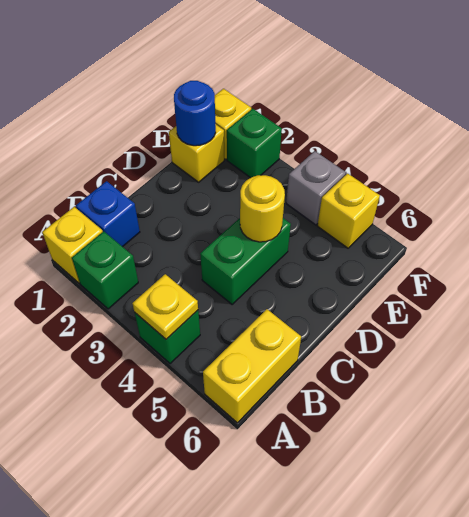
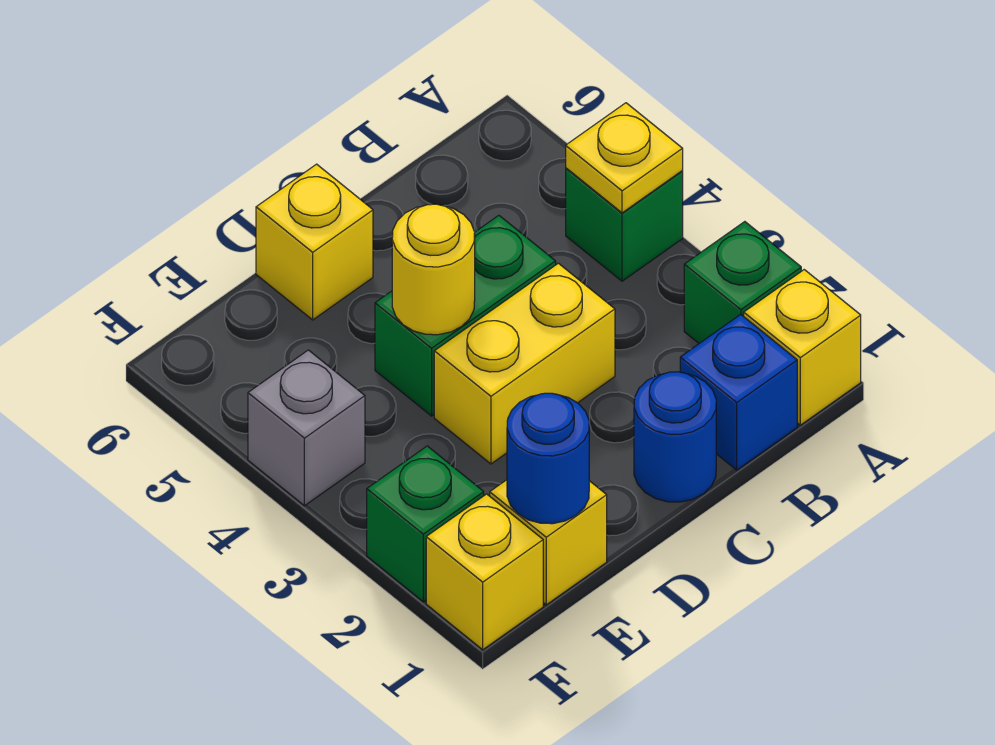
yellow brick A6:B6 level 1 -> yellow brick C3:D3 level 1
none -> blue round brick C1 level 1
yellow brick F5 level 1 -> yellow brick D6 level 1

